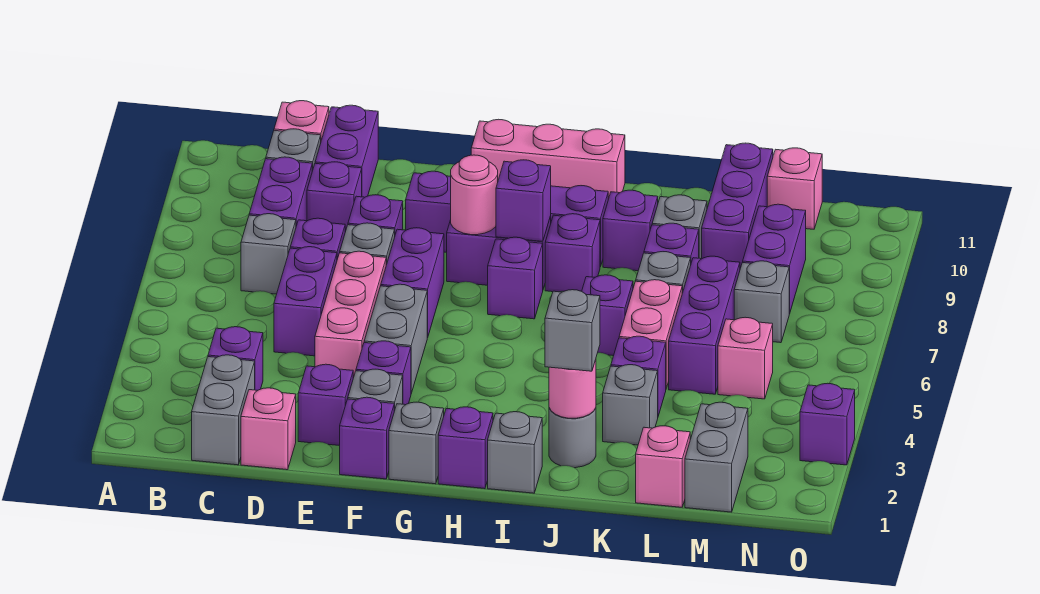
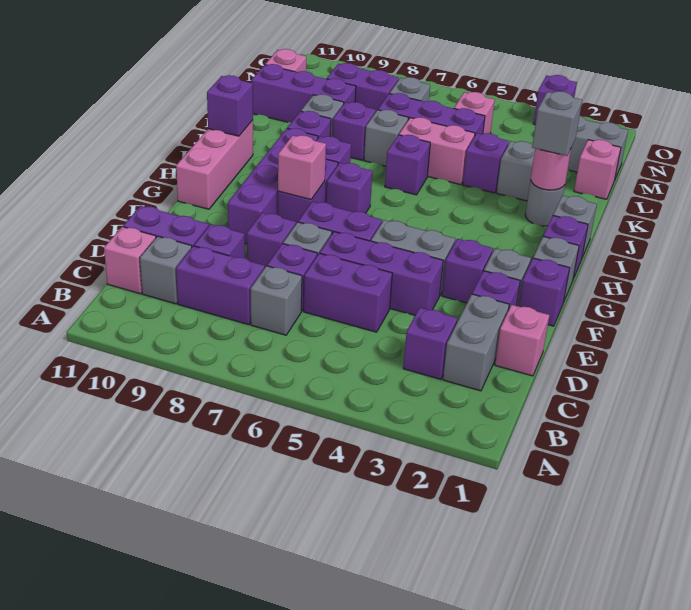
grey brick C1:C2 level 1 -> grey brick C2:D2 level 1
pink brick E4:E6 level 1 -> purple brick E4:E6 level 1
pink round brick G8 level 2 -> pink brick G8 level 2
purple brick H8 level 2 -> purple brick I11 level 2

